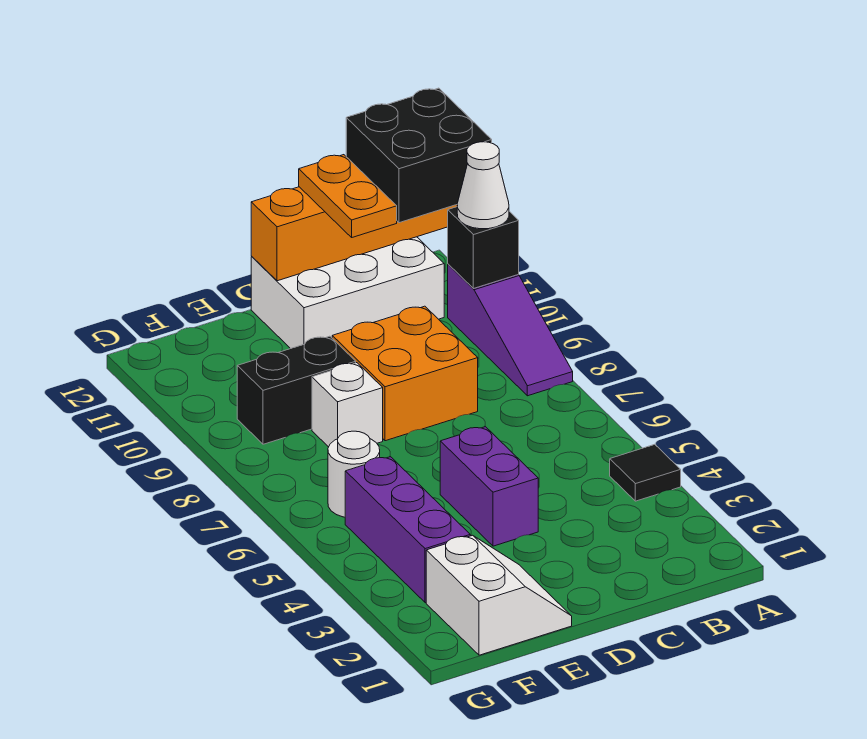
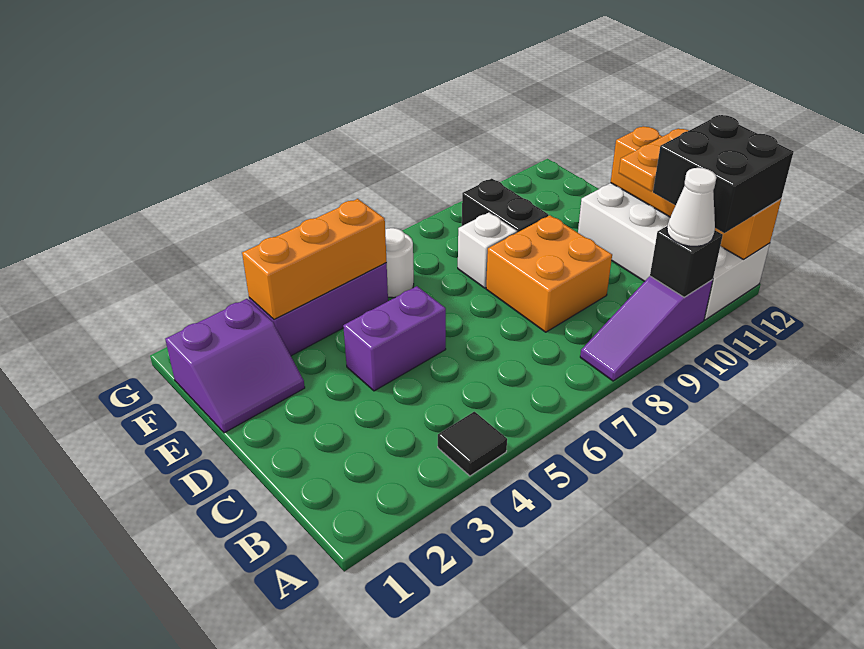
white brick B11:D12 level 1 -> white brick A11:D12 level 1
white slope E1:F2 level 1 top F -> purple slope E1:F2 level 1 top F
none -> orange brick F3:F5 level 2

